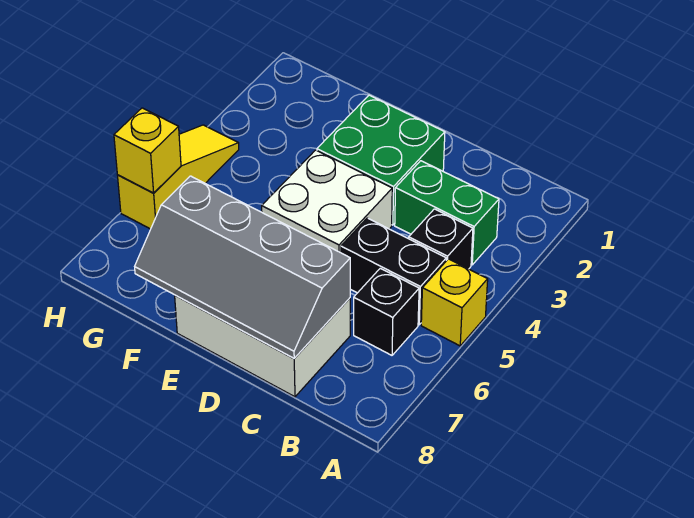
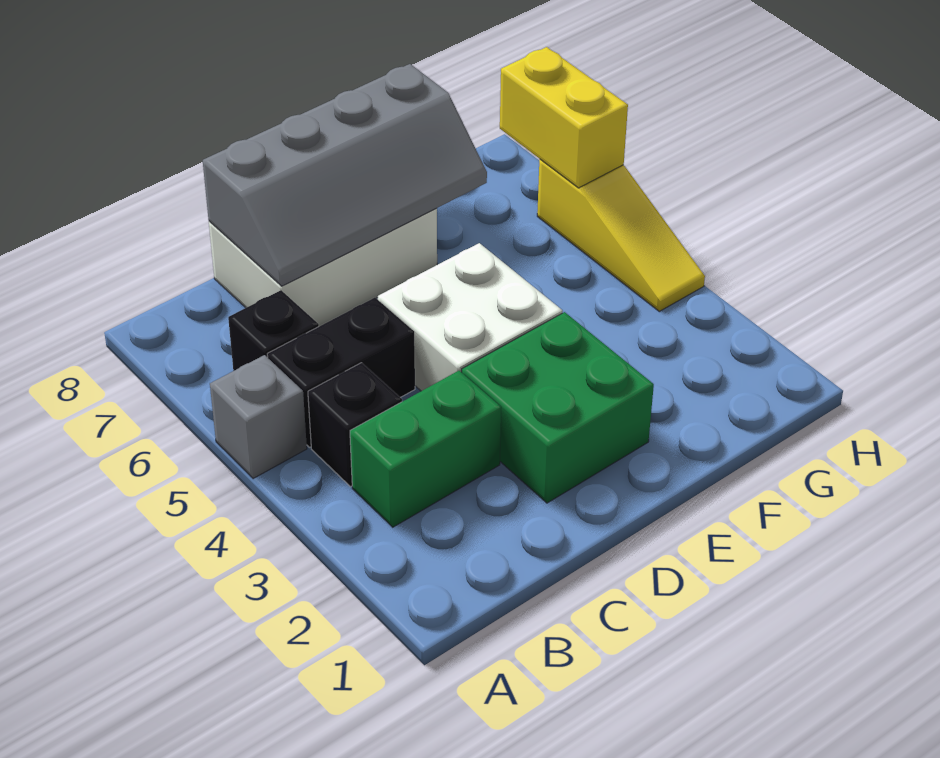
yellow brick A5 level 1 -> grey brick A5 level 1
grey slope C7:F8 level 2 top 7 -> grey slope C7:F8 level 2 top 8
yellow brick H6 level 2 -> yellow brick H6:H7 level 2

